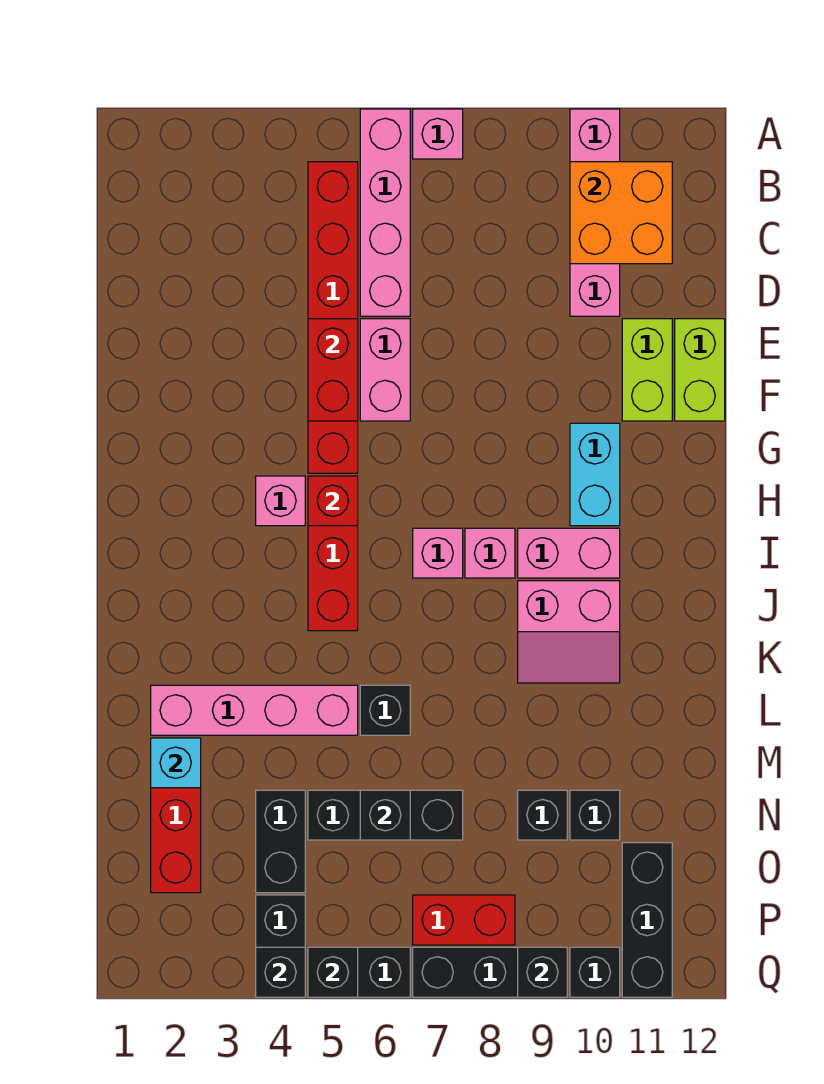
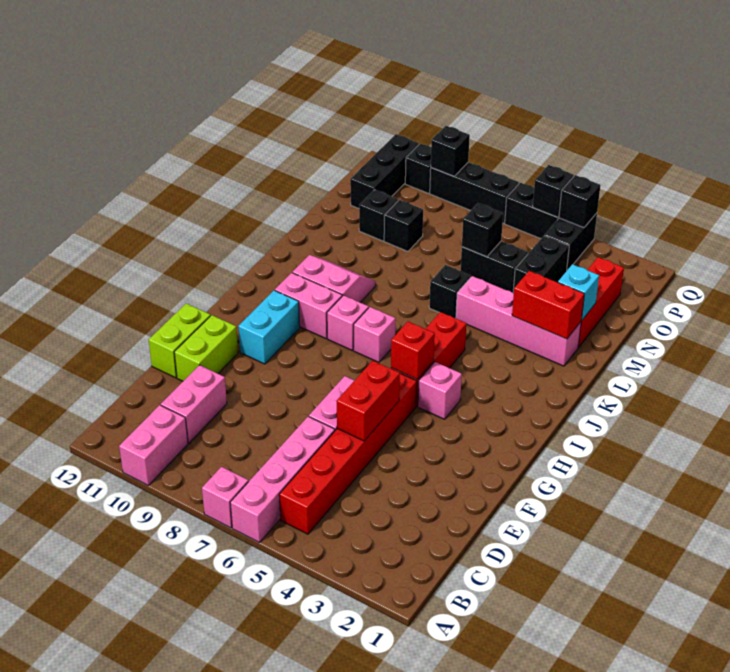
orange brick B10:C11 level 2 -> none
black brick N5:N7 level 1 -> black brick N5:N6 level 1
red brick P7:P8 level 1 -> red brick L2:L3 level 2

